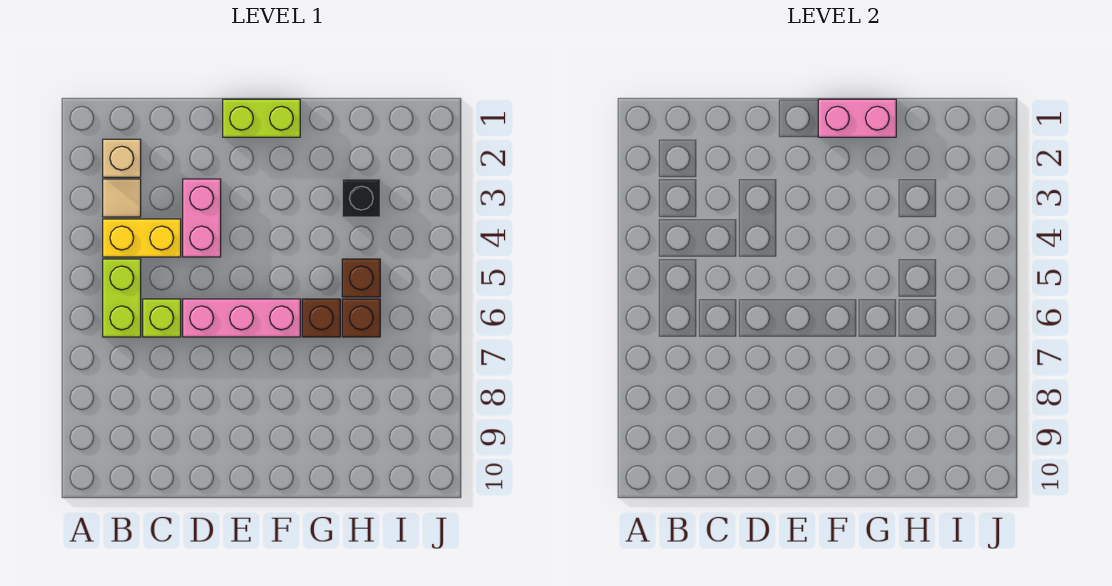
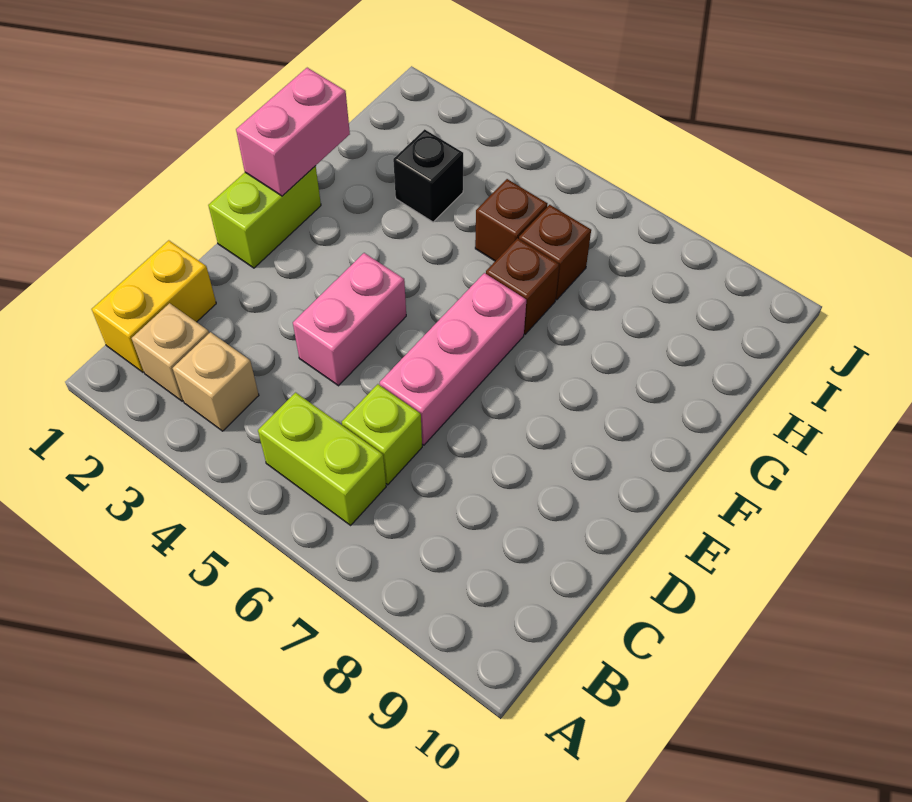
tan tile B3 level 1 -> tan brick B3 level 1
yellow brick B4:C4 level 1 -> yellow brick B1:C1 level 1
pink brick D3:D4 level 1 -> pink brick D4:E4 level 1

